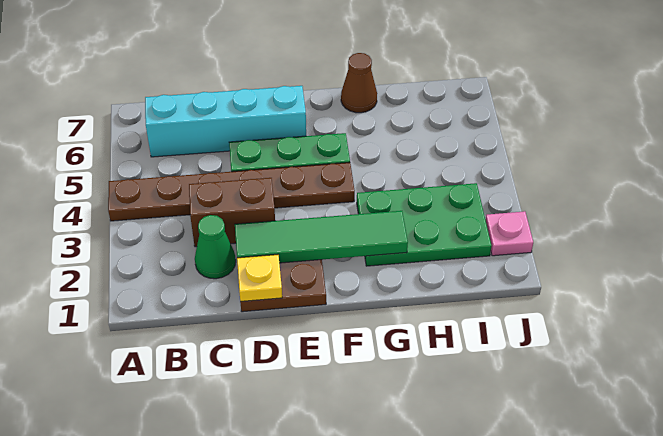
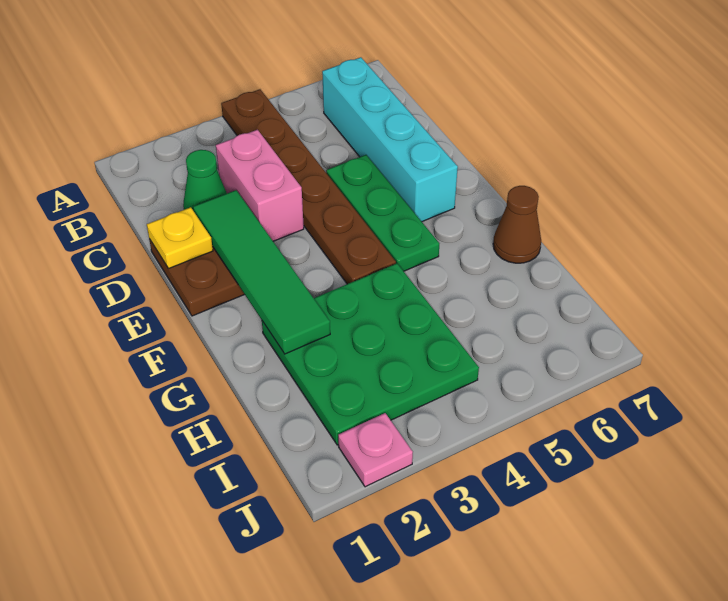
brown brick C3:D3 level 1 -> pink brick C3:D3 level 1
green plate G2:I3 level 1 -> green plate G2:I4 level 1

